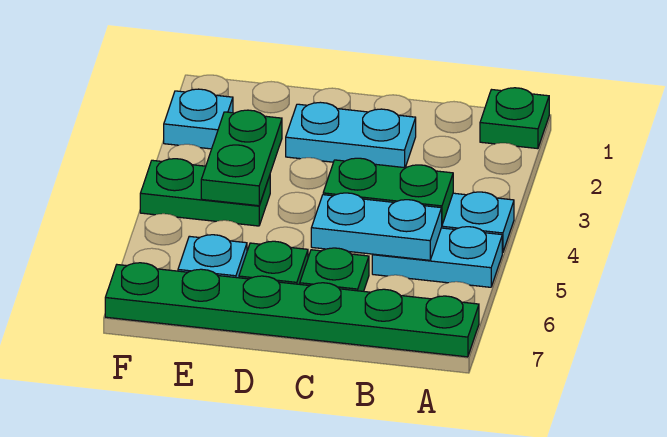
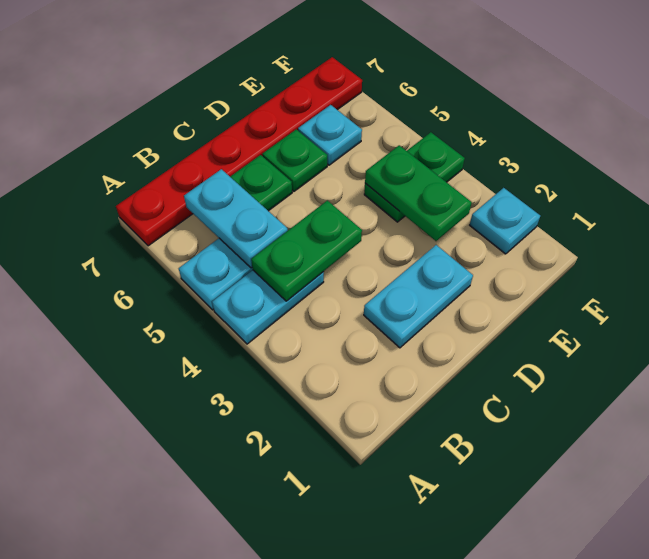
green plate A1 level 1 -> none
green plate A7:F7 level 1 -> red plate A7:F7 level 1
cyan plate B5:C5 level 2 -> cyan plate B5:B6 level 2

